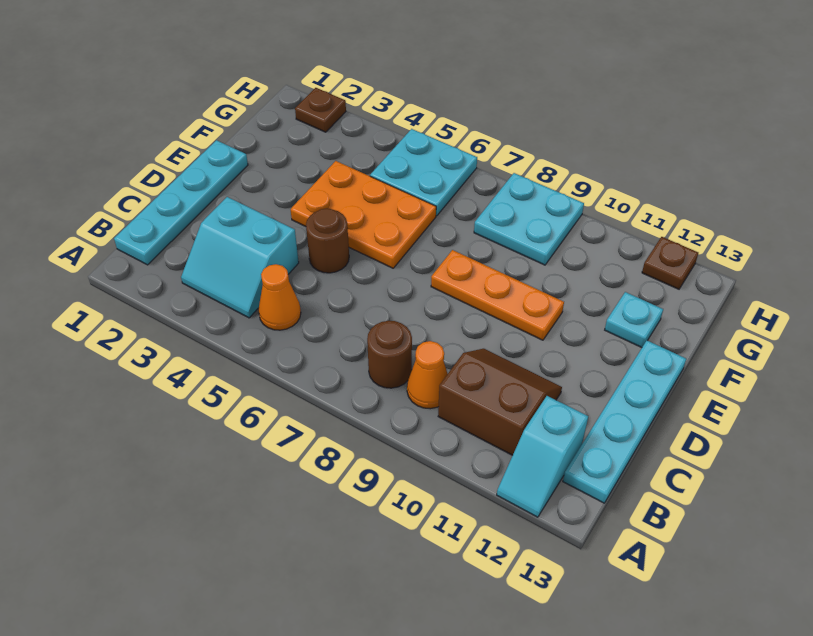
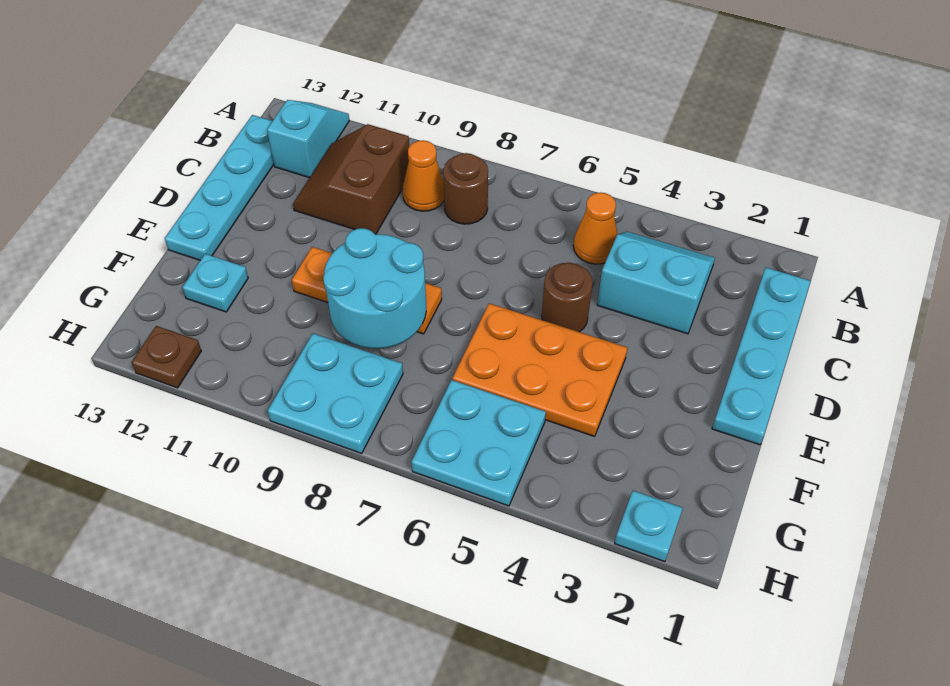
brown slope B10:C11 level 1 top B -> brown slope B10:C11 level 1 top 10
none -> cyan round brick E8:F9 level 2
brown plate H2 level 1 -> cyan plate H2 level 1

